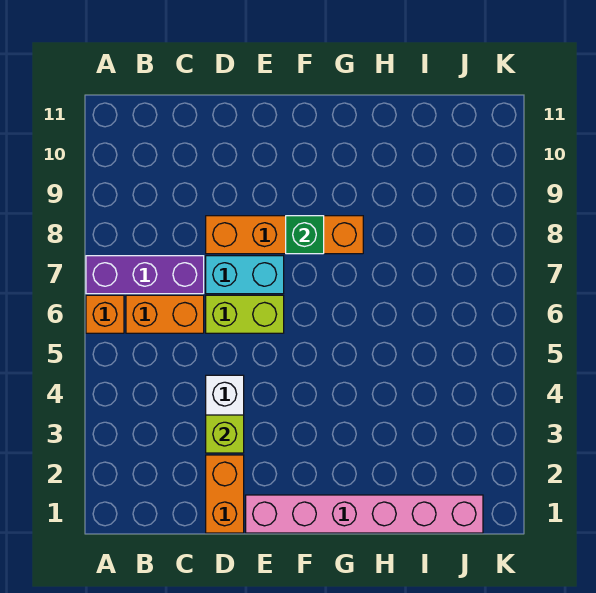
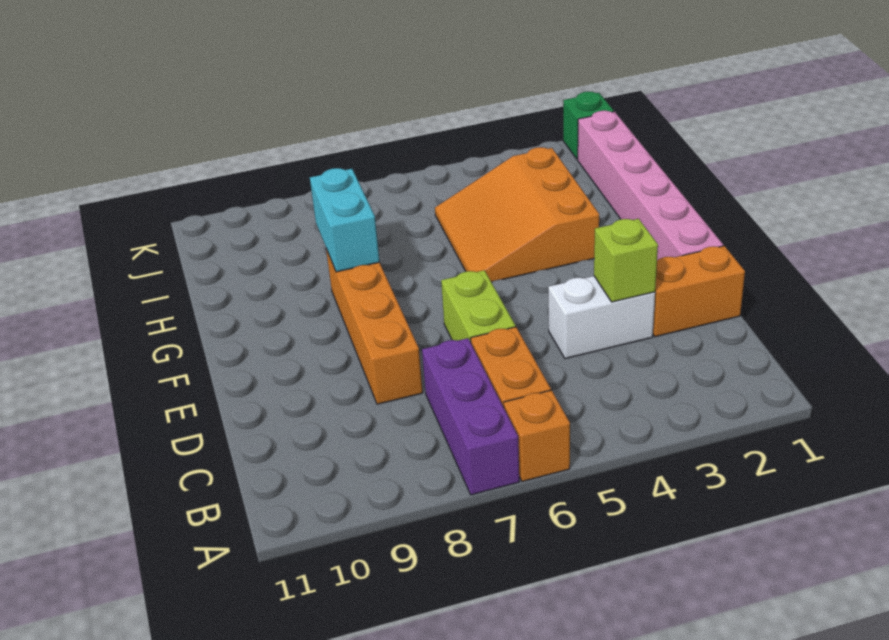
cyan brick D7:E7 level 1 -> cyan brick G8:H8 level 2
green brick F8 level 2 -> green brick K1 level 1
none -> orange slope G3:I5 level 1 top 3

